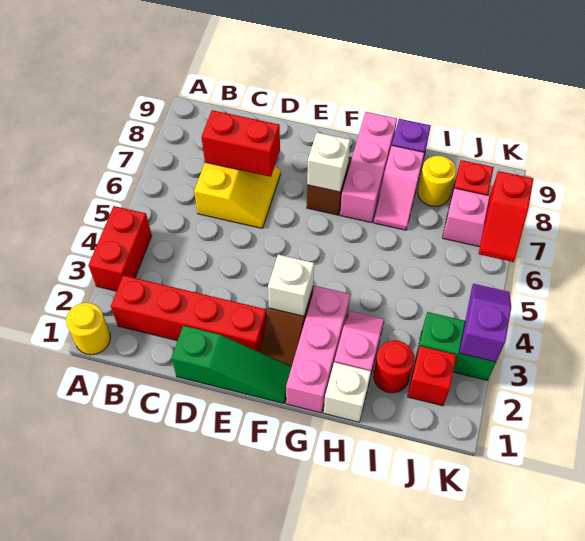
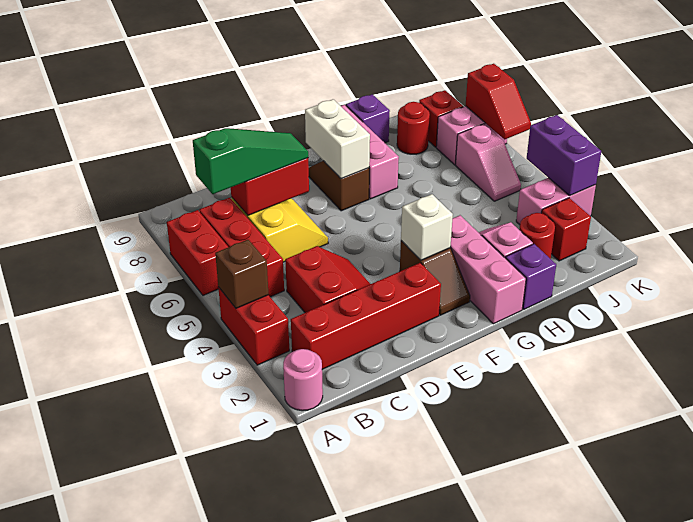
yellow round brick A1 level 1 -> pink round brick A1 level 1
none -> brown brick A4 level 2
none -> red brick A6:A7 level 1
none -> red brick B5:B7 level 1
none -> red slope C3:D4 level 1 top C
green slope D1:F1 level 1 top D -> green slope B7:D7 level 3 top B
white brick F7 level 2 -> white brick F7:F8 level 2
white brick H1 level 1 -> purple brick H1 level 1
pink slope H7:H8 level 1 top 8 -> pink slope J5:J6 level 1 top 6
yellow round brick I8 level 1 -> red round brick I8 level 1
green brick J3:K3 level 1 -> pink brick J3:K3 level 1
purple slope K3:K4 level 2 top 3 -> purple brick K3:K4 level 2

